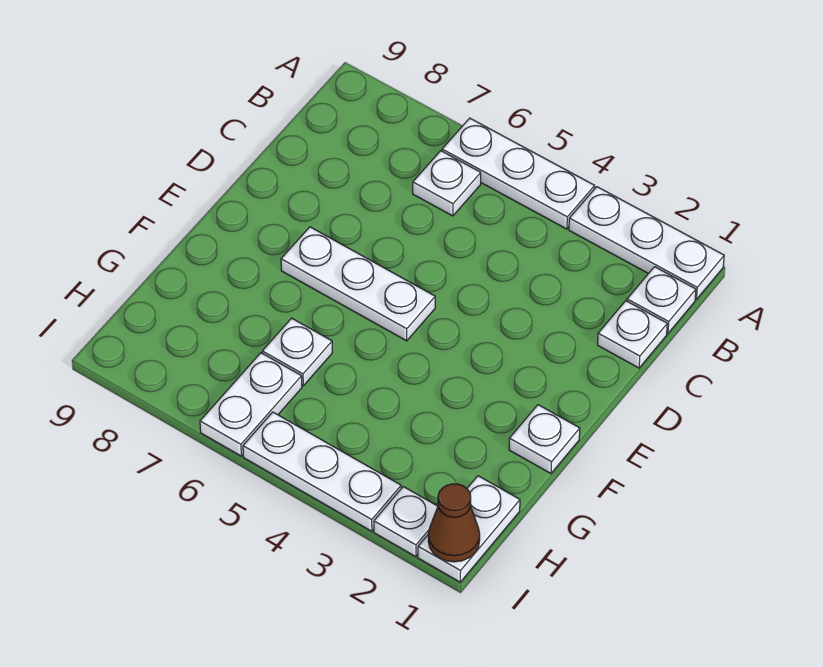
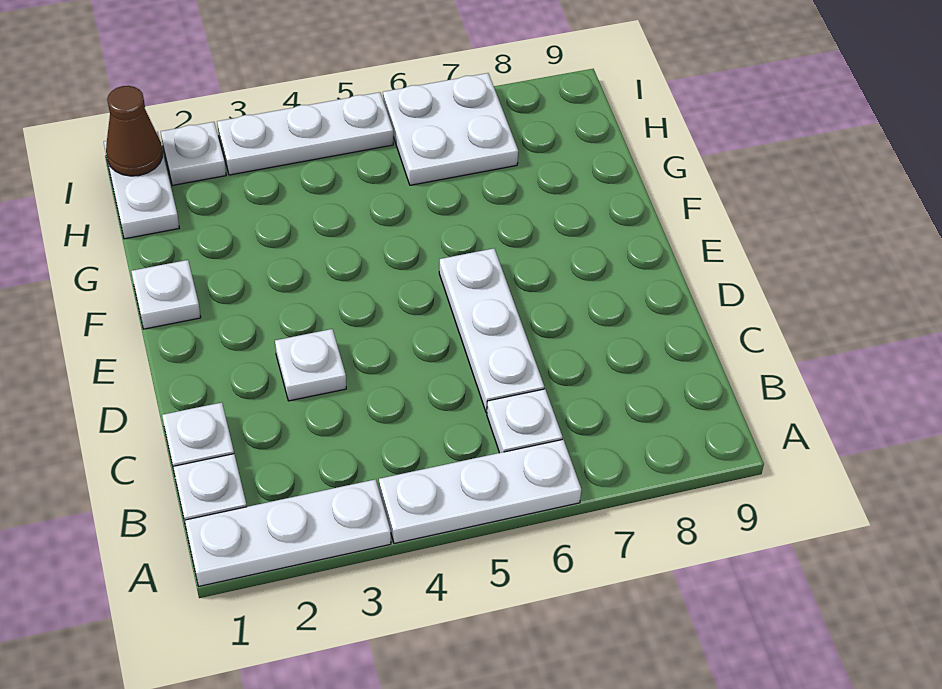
white plate E5:E7 level 1 -> white plate C6:E6 level 1
white plate G6 level 1 -> white plate D3 level 1
white plate H6:I6 level 1 -> white plate H6:I7 level 1

